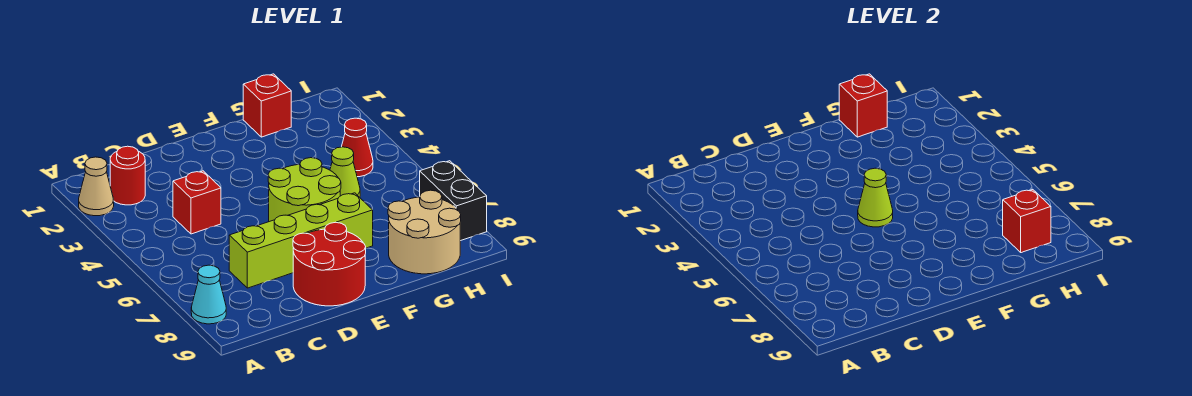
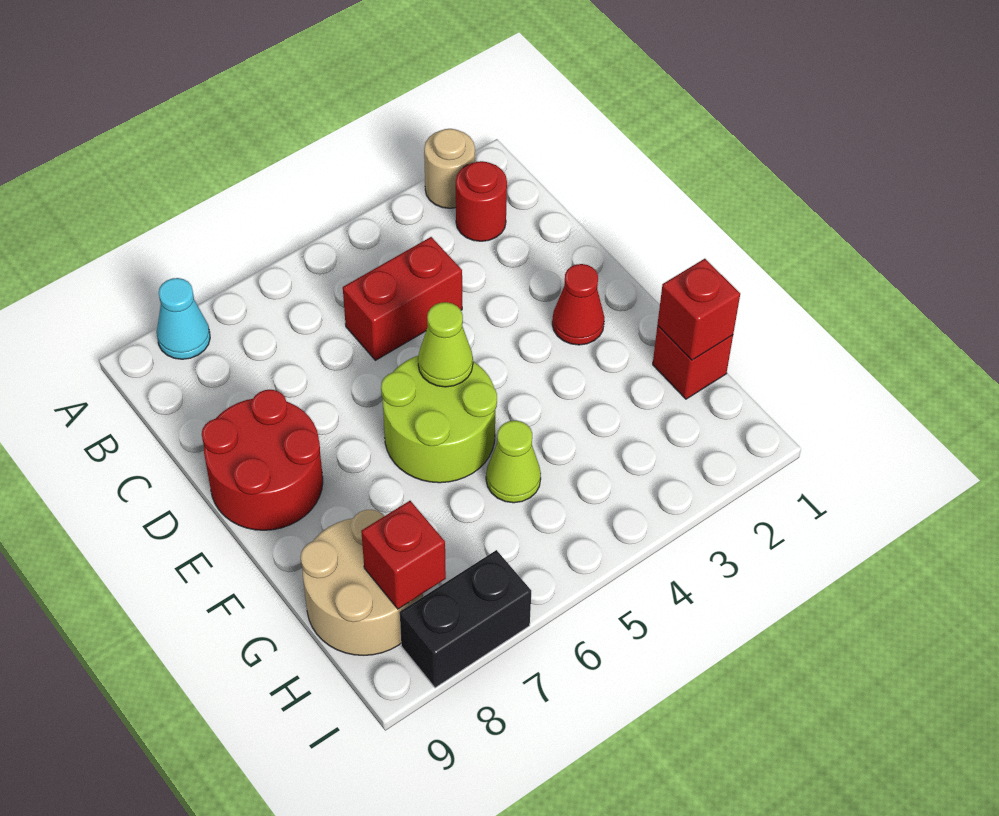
tan cone A2 level 1 -> tan round brick A2 level 1
red brick C4 level 1 -> red brick C4:C5 level 1
lime brick C7:F7 level 1 -> none
red cone H4 level 1 -> red cone E2 level 1

